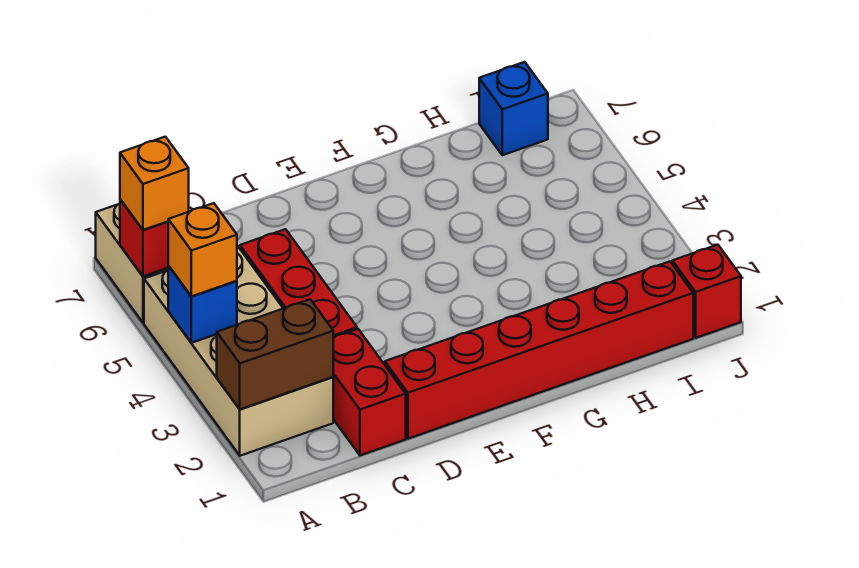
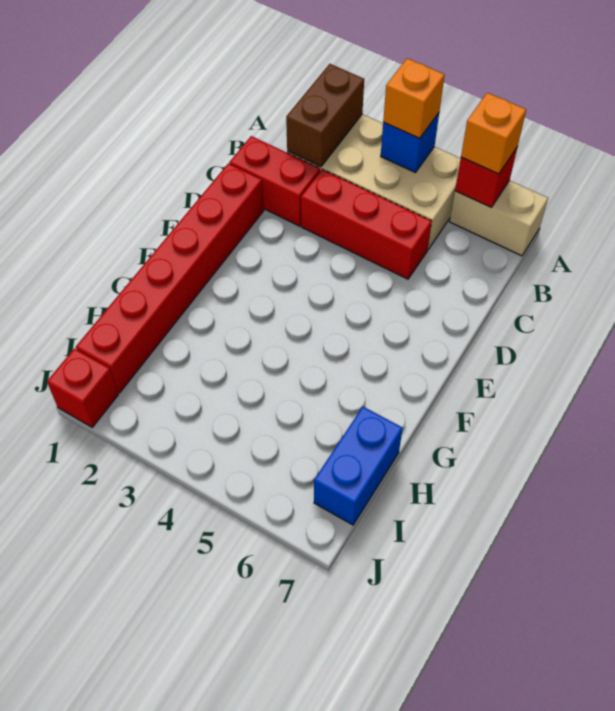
blue brick I7 level 1 -> blue brick H7:I7 level 1

